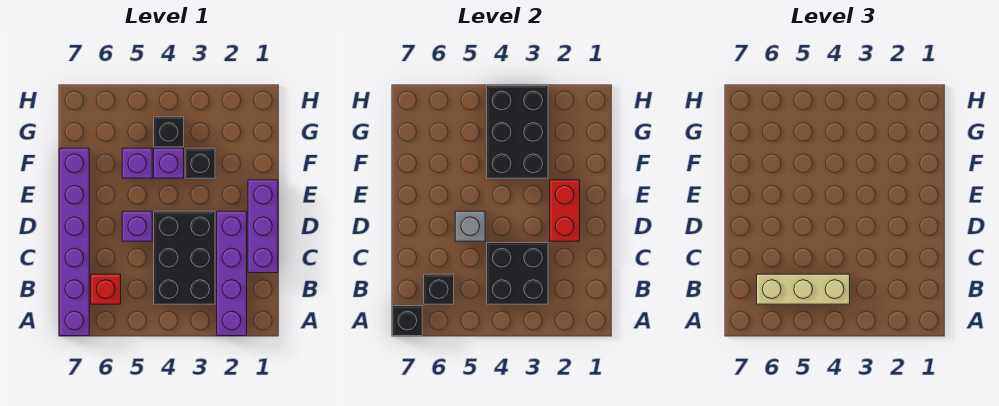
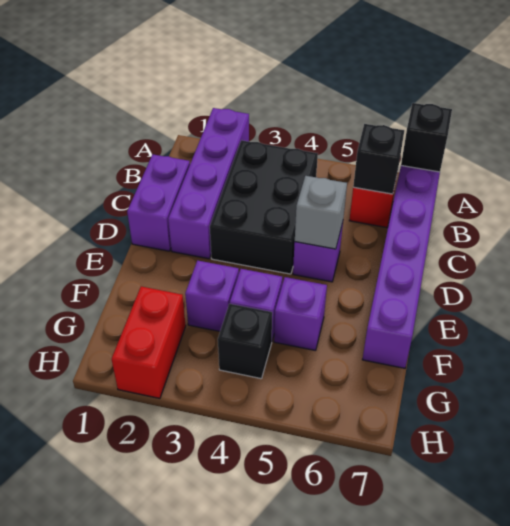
black brick B3:C4 level 2 -> none
tan brick B4:B6 level 3 -> none
purple brick C1:E1 level 1 -> purple brick C1:D1 level 1
red brick D2:E2 level 2 -> red brick G2:H2 level 1
black brick F3 level 1 -> purple brick F3 level 1
black brick F3:H4 level 2 -> none

